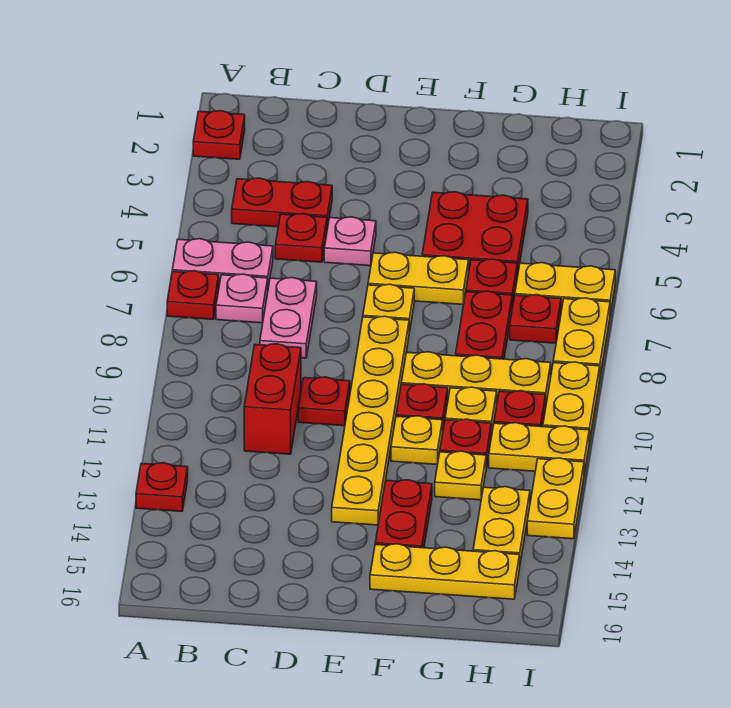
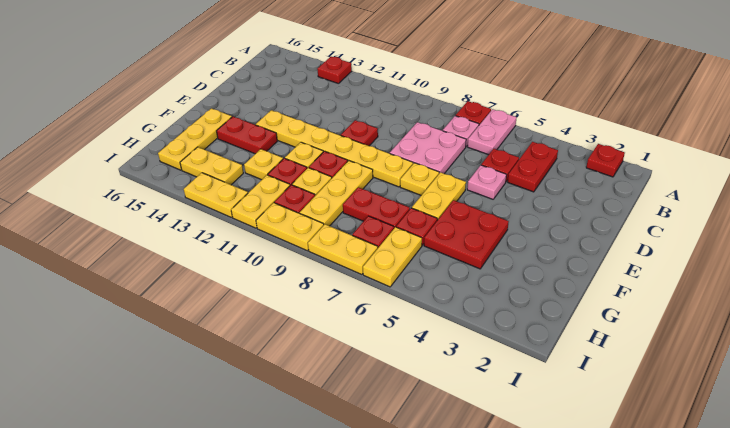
pink plate C7:C8 level 1 -> pink plate C7:D8 level 1
red brick C10:C11 level 1 -> none

